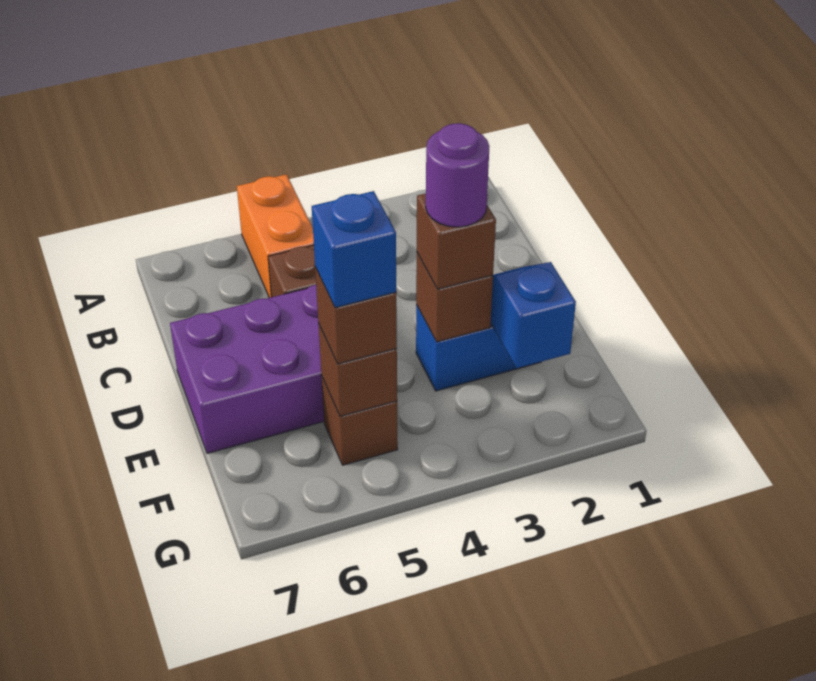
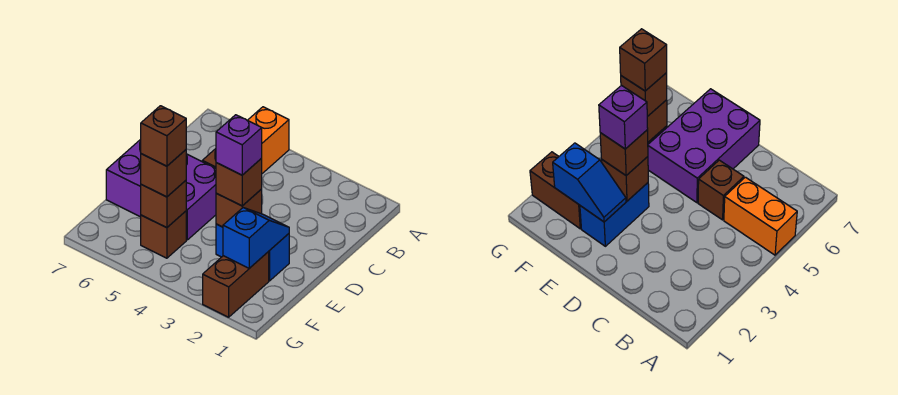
purple round brick E3 level 4 -> purple brick E3 level 4
none -> brown brick F2:G2 level 1
blue brick F5 level 4 -> brown brick F5 level 4

